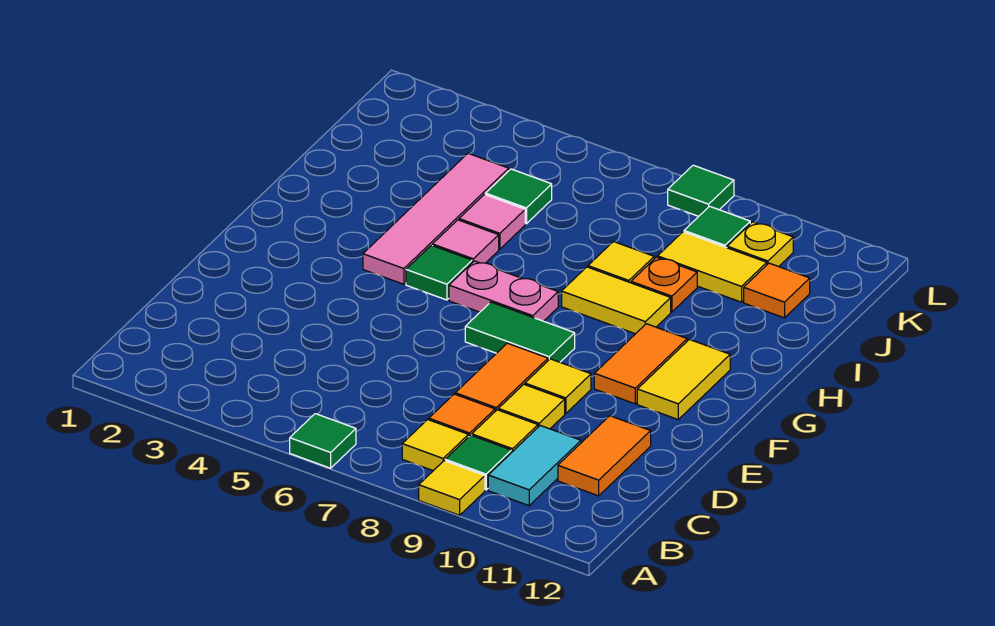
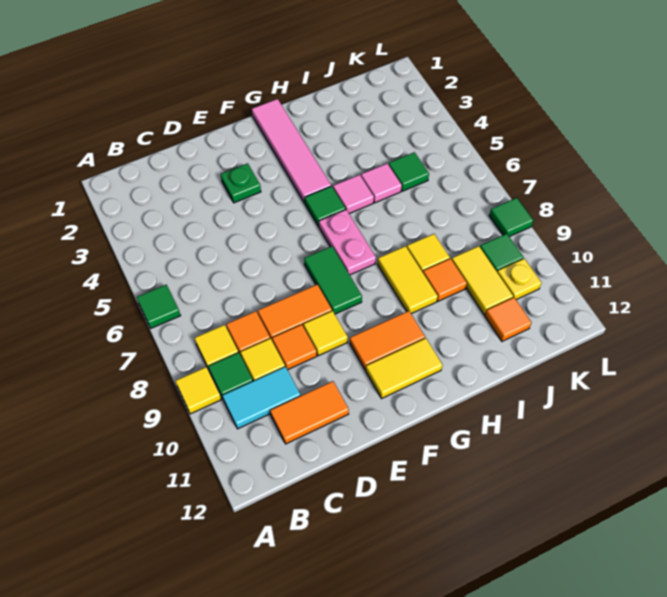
yellow tile D9 level 1 -> orange tile D9 level 1
none -> green plate E3 level 1
pink tile G4:J4 level 1 -> pink tile G1:G4 level 1
orange plate I9 level 1 -> orange tile I9 level 1

